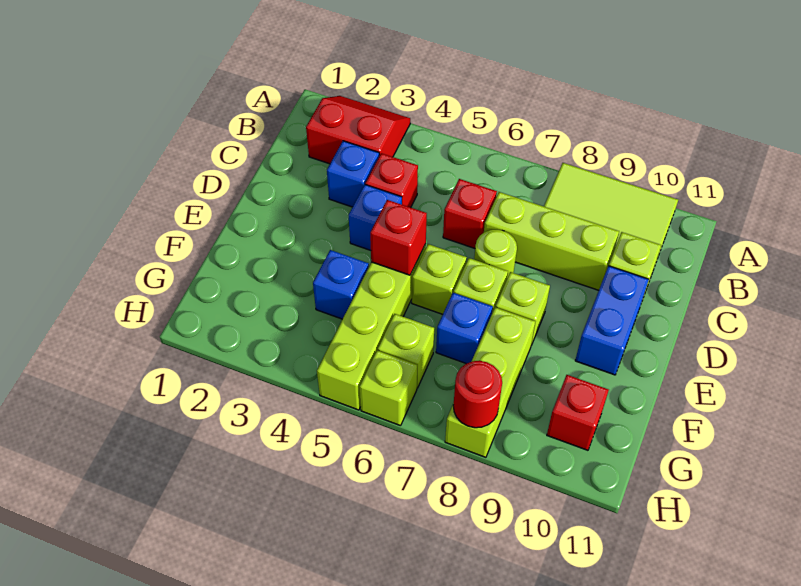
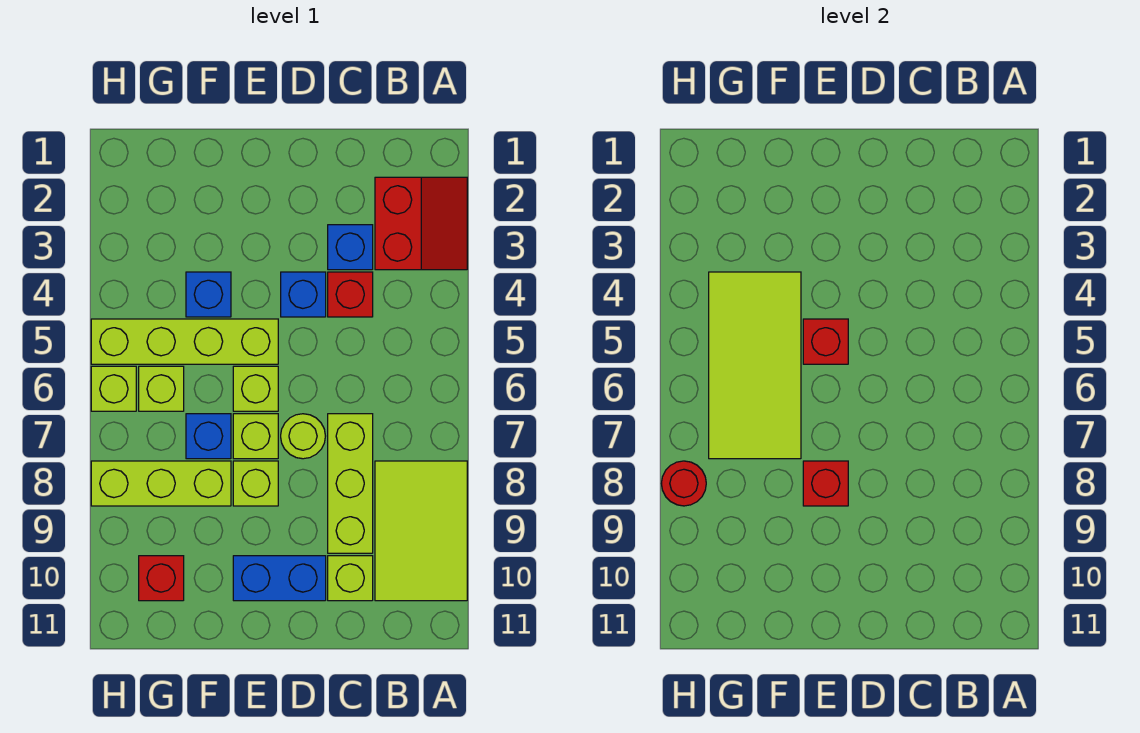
red brick C6 level 1 -> red brick E8 level 2
none -> lime tile F4:G7 level 2

